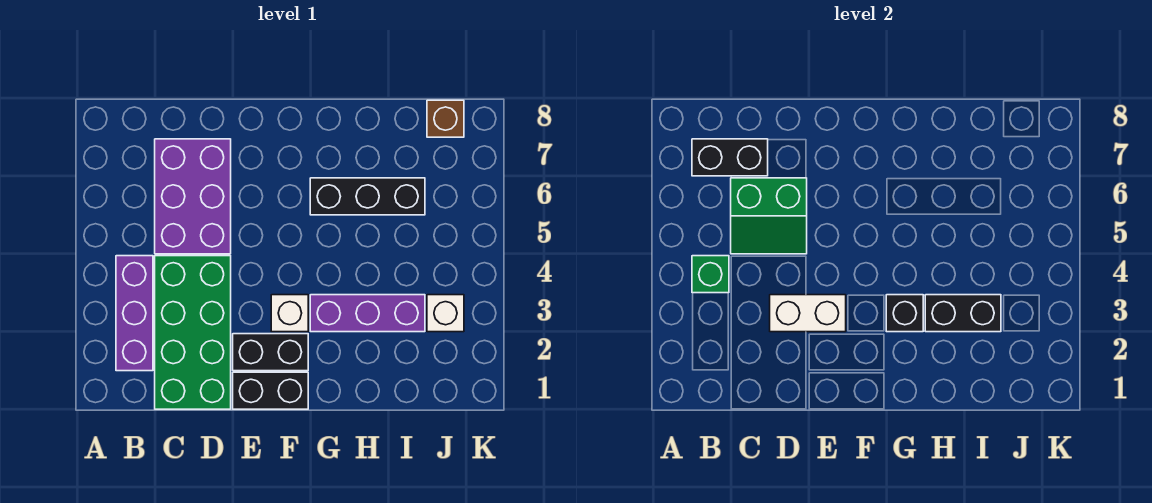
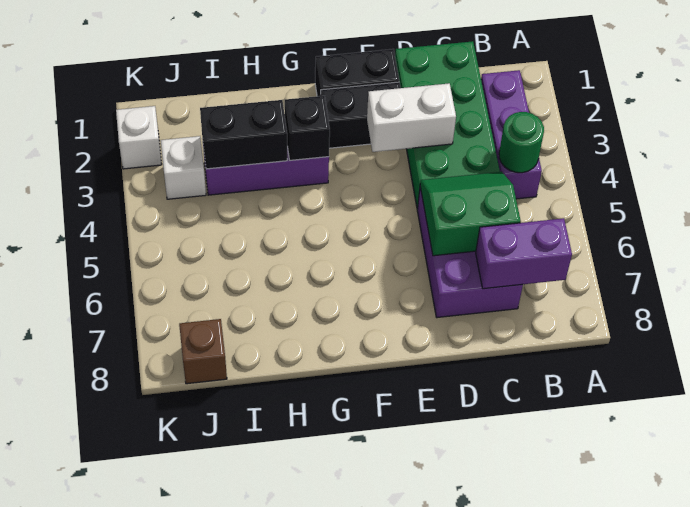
green brick B4 level 2 -> green round brick B4 level 2
black brick B7:C7 level 2 -> purple brick B7:C7 level 2
white brick F3 level 1 -> white brick K2 level 1
black brick G6:I6 level 1 -> none

